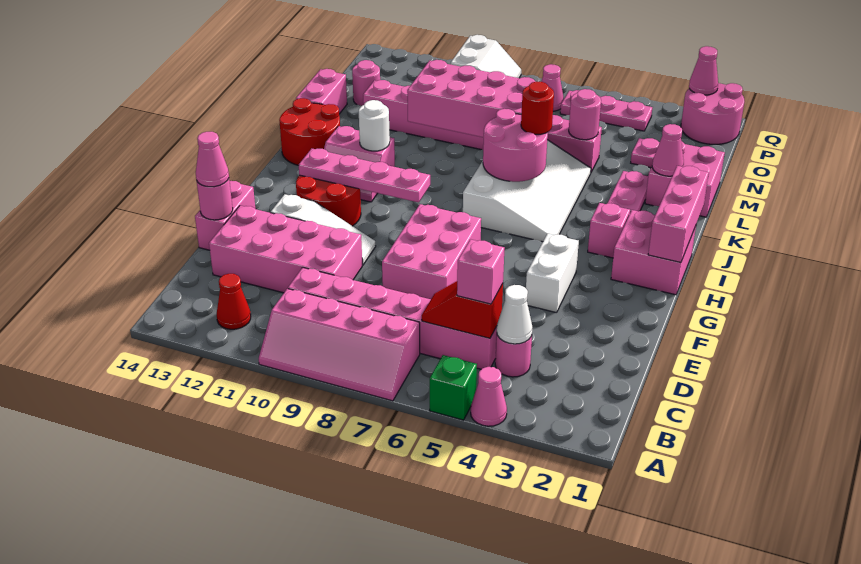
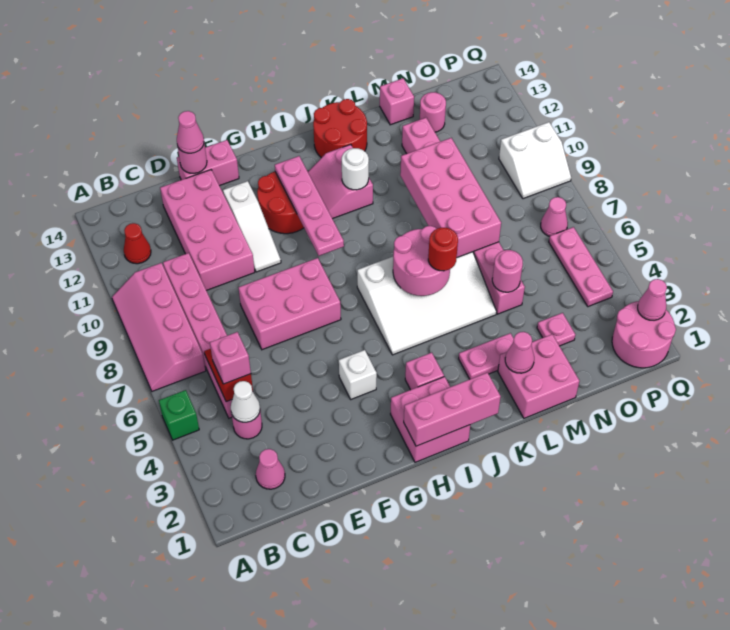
pink cone A4 level 1 -> pink cone C2 level 1
white brick F4:G4 level 1 -> white brick G4 level 1
pink brick L14:M14 level 1 -> pink brick M14 level 1

